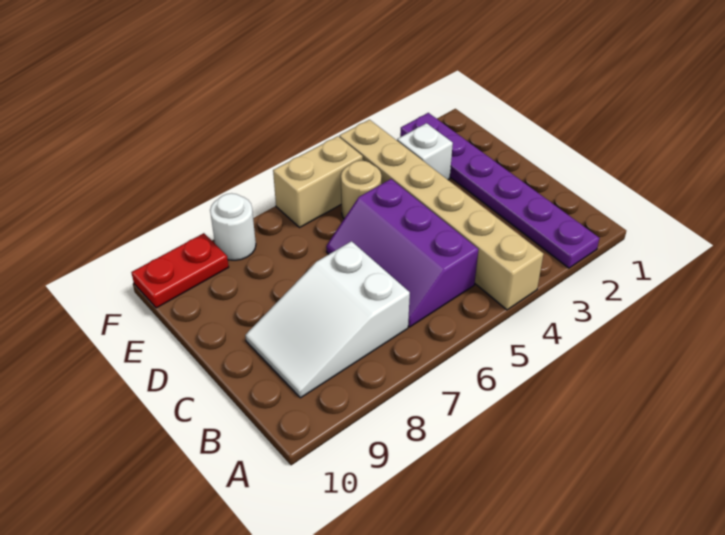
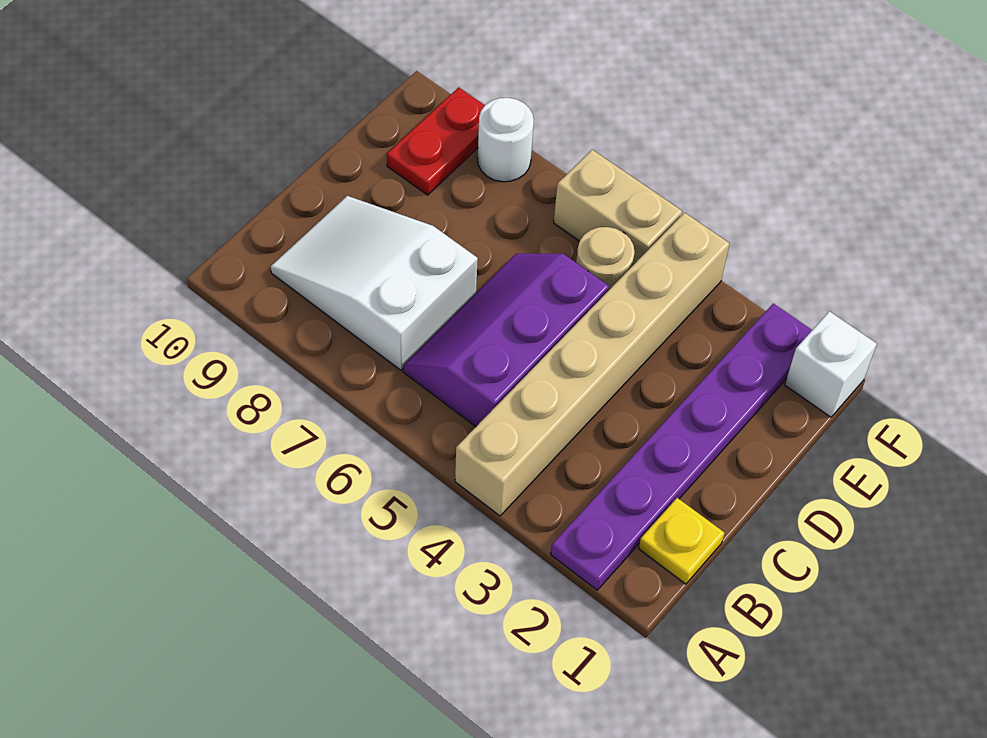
none -> yellow plate B1 level 1
white brick E3 level 1 -> white brick F1 level 1
red plate F9:F10 level 1 -> red plate E9:F9 level 1

